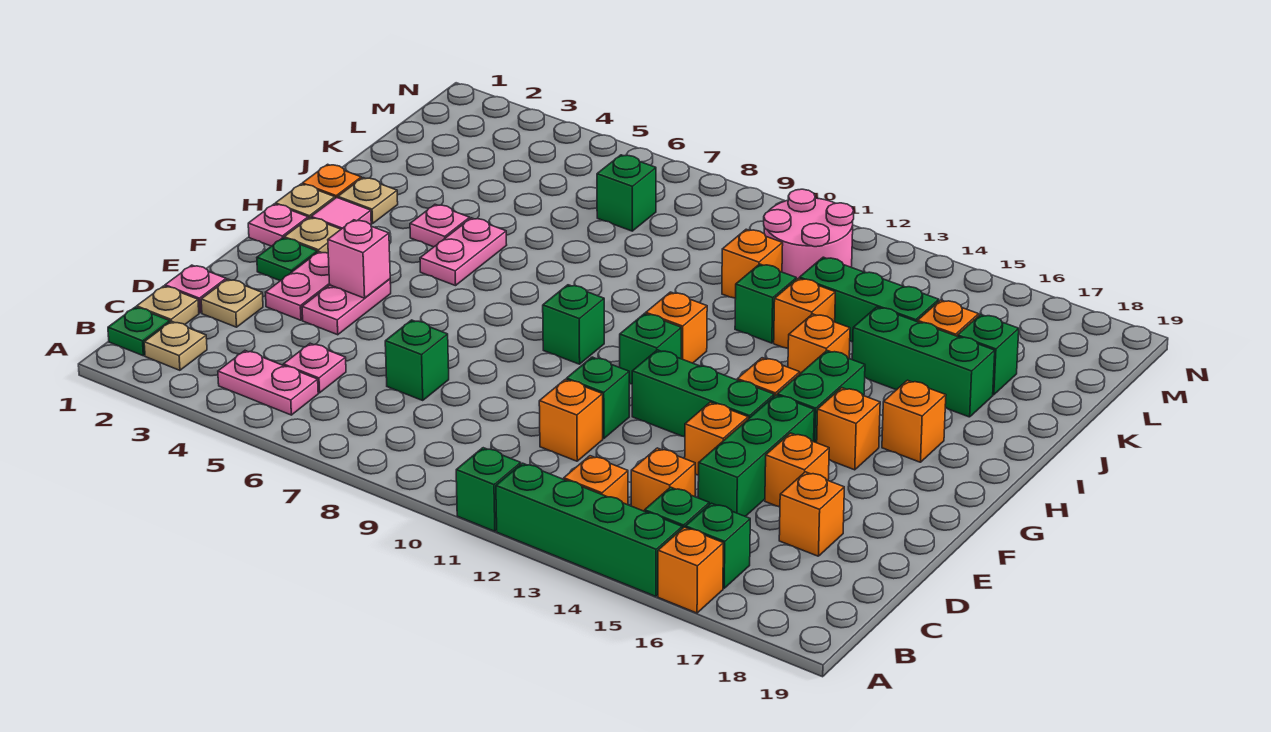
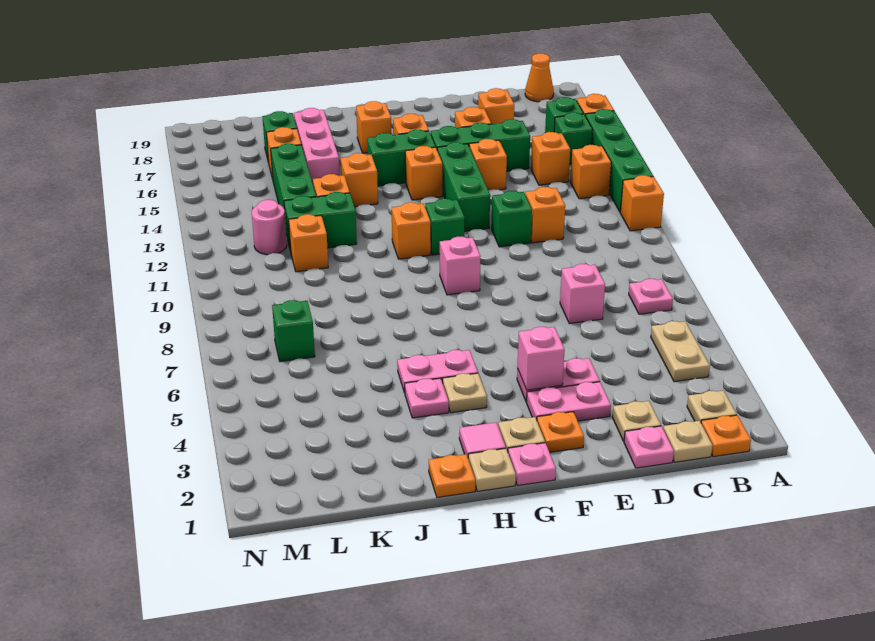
green brick A11 level 1 -> orange brick A11 level 1
green plate B1 level 1 -> orange plate B1 level 1
pink plate B4:B5 level 1 -> tan plate B4:B5 level 1
none -> orange cone B19 level 1
pink plate C5 level 1 -> pink plate B7 level 1
green brick D7 level 1 -> pink brick D7 level 1
green plate F2 level 1 -> orange plate F2 level 1
green brick G9 level 1 -> pink brick G9 level 1
tan plate I2 level 1 -> tan plate H4 level 1
green brick J12 level 1 -> green brick J12:K12 level 1
green brick J15:J17 level 1 -> pink brick J15:J17 level 1
pink round brick L11:M12 level 1 -> pink round brick L12 level 1

